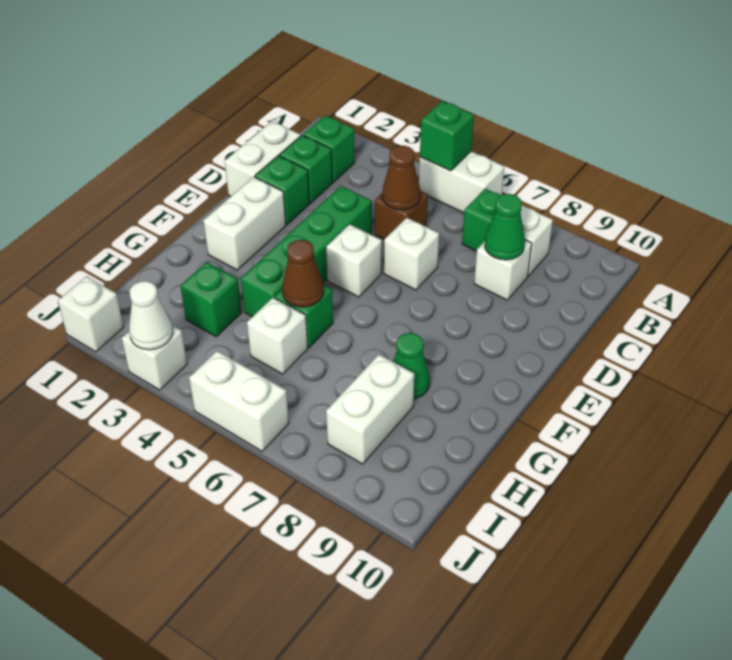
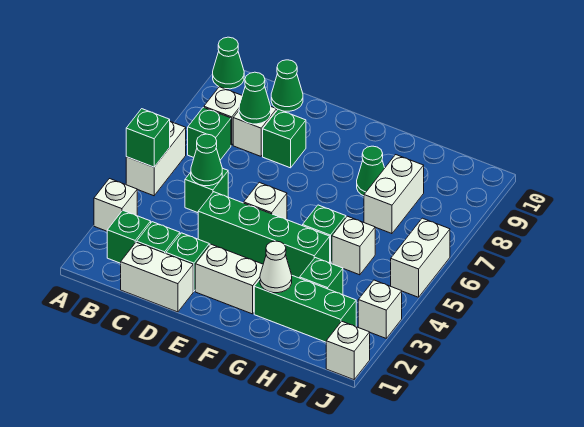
none -> green cone A10 level 1
brown brick C5 level 1 -> green brick C5 level 1
brown cone C5 level 2 -> green cone C5 level 2
none -> green cone C10 level 1
white brick D6 level 1 -> white brick A3 level 1
none -> green brick D8 level 1
none -> green brick G2:I2 level 1
brown cone G5 level 2 -> none
white brick H8:I8 level 1 -> white brick H7:H8 level 1
white cone J3 level 2 -> white cone G2 level 2

